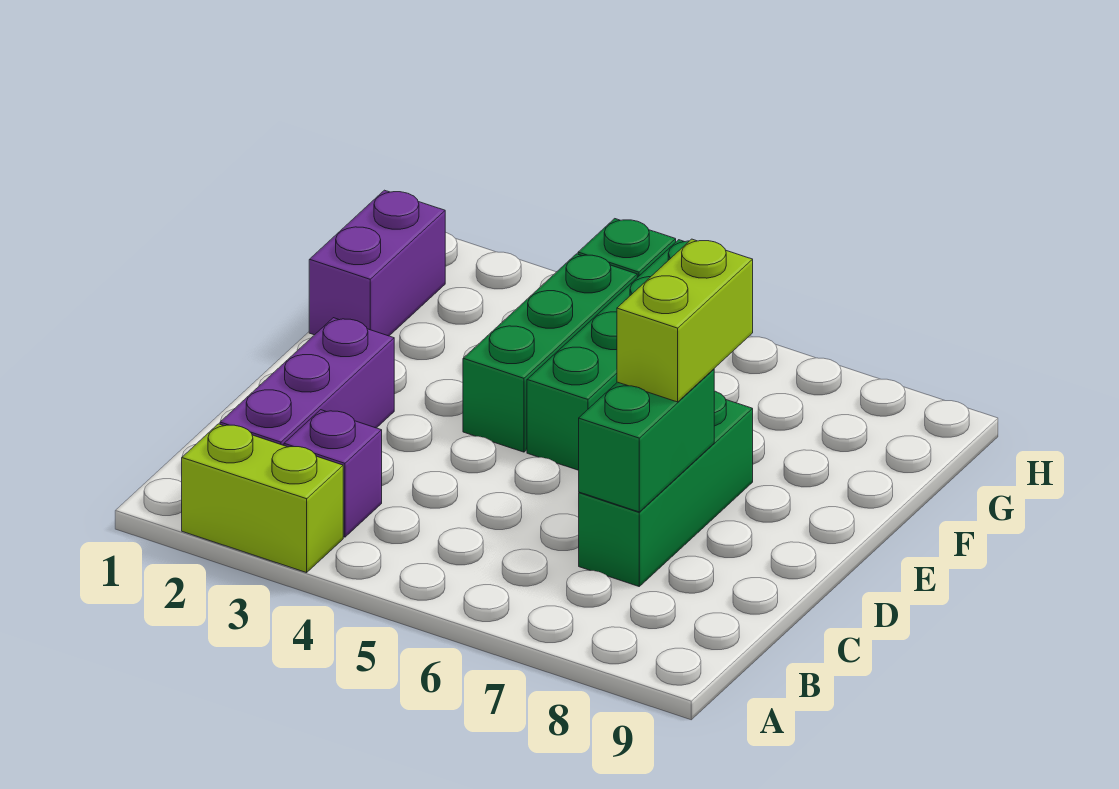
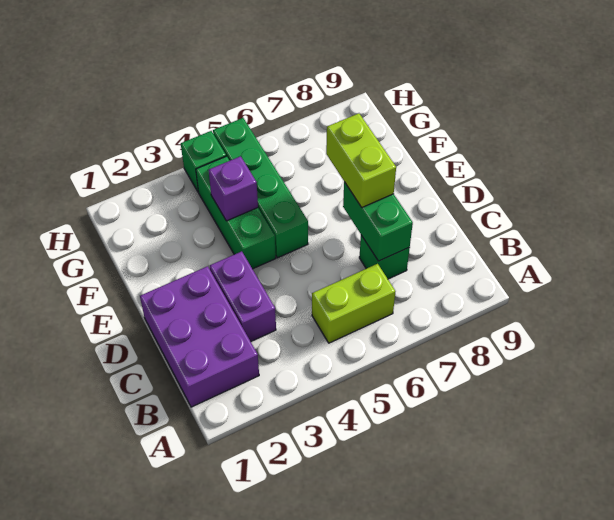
lime brick A2:A3 level 1 -> lime brick B5:B6 level 1
purple brick B2:D2 level 1 -> purple brick B1:D2 level 1
purple brick B3 level 1 -> purple brick F4 level 2
green brick C7:E7 level 1 -> green brick C7 level 1
purple brick F1:G1 level 1 -> purple brick C3:D3 level 1

